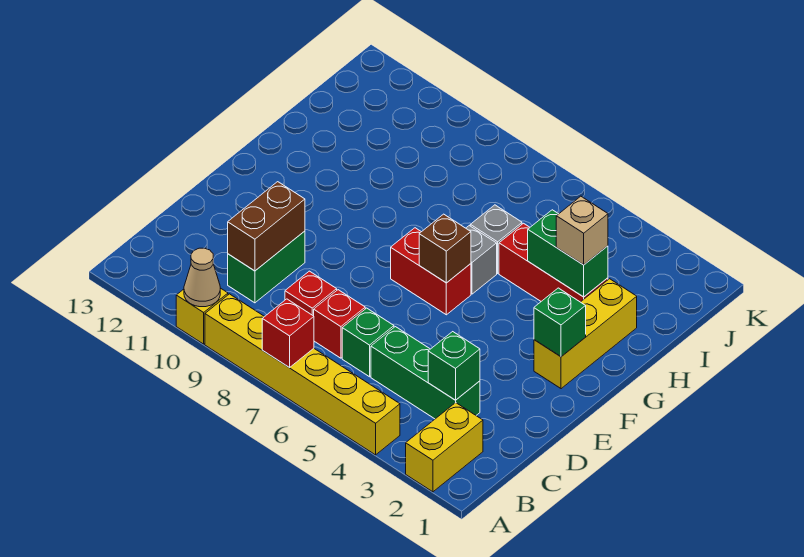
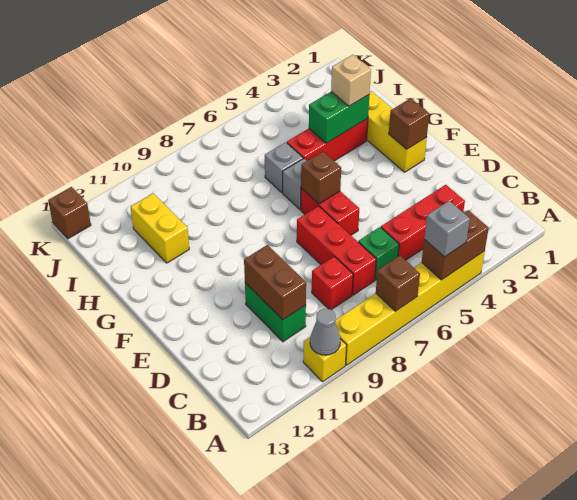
yellow brick A2:B2 level 1 -> yellow brick H11:I11 level 1
none -> brown brick A4:A5 level 2
none -> grey brick A5 level 3
red brick A7 level 2 -> brown brick A7 level 2
tan cone A10 level 2 -> grey cone A10 level 2
green brick C3:C5 level 1 -> red brick C3:C5 level 1
green brick C3 level 2 -> none
red brick C7 level 1 -> red brick C7:E7 level 1
green brick F2 level 2 -> brown brick F2 level 2
red brick F6:F7 level 1 -> red brick E6:F6 level 1
none -> brown brick K13 level 1

